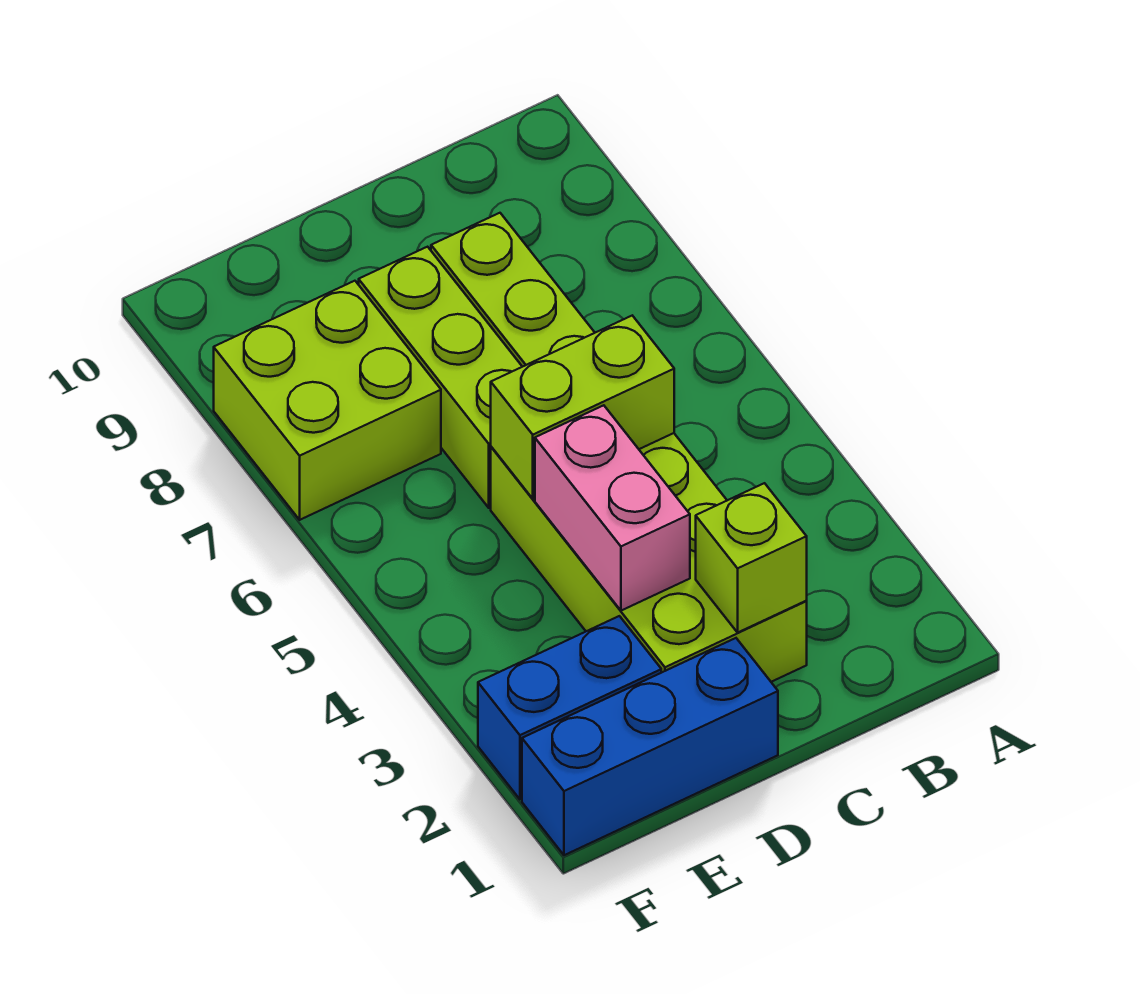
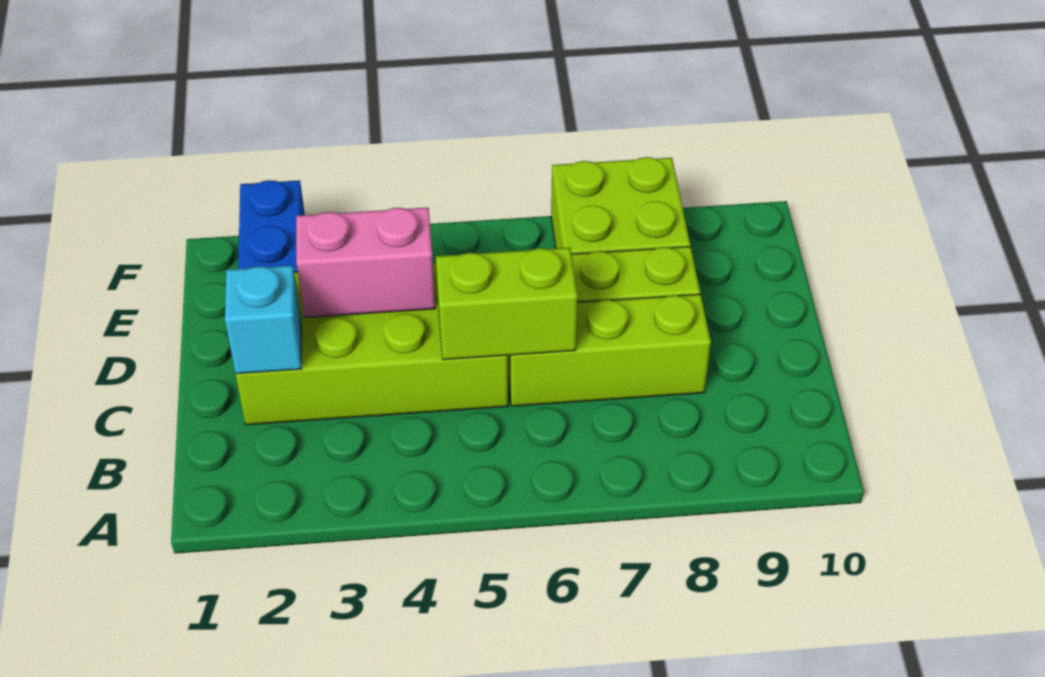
lime brick C2 level 2 -> cyan brick C2 level 2
lime brick C5:D5 level 2 -> lime brick C5:C6 level 2
blue brick D1:F1 level 1 -> none

